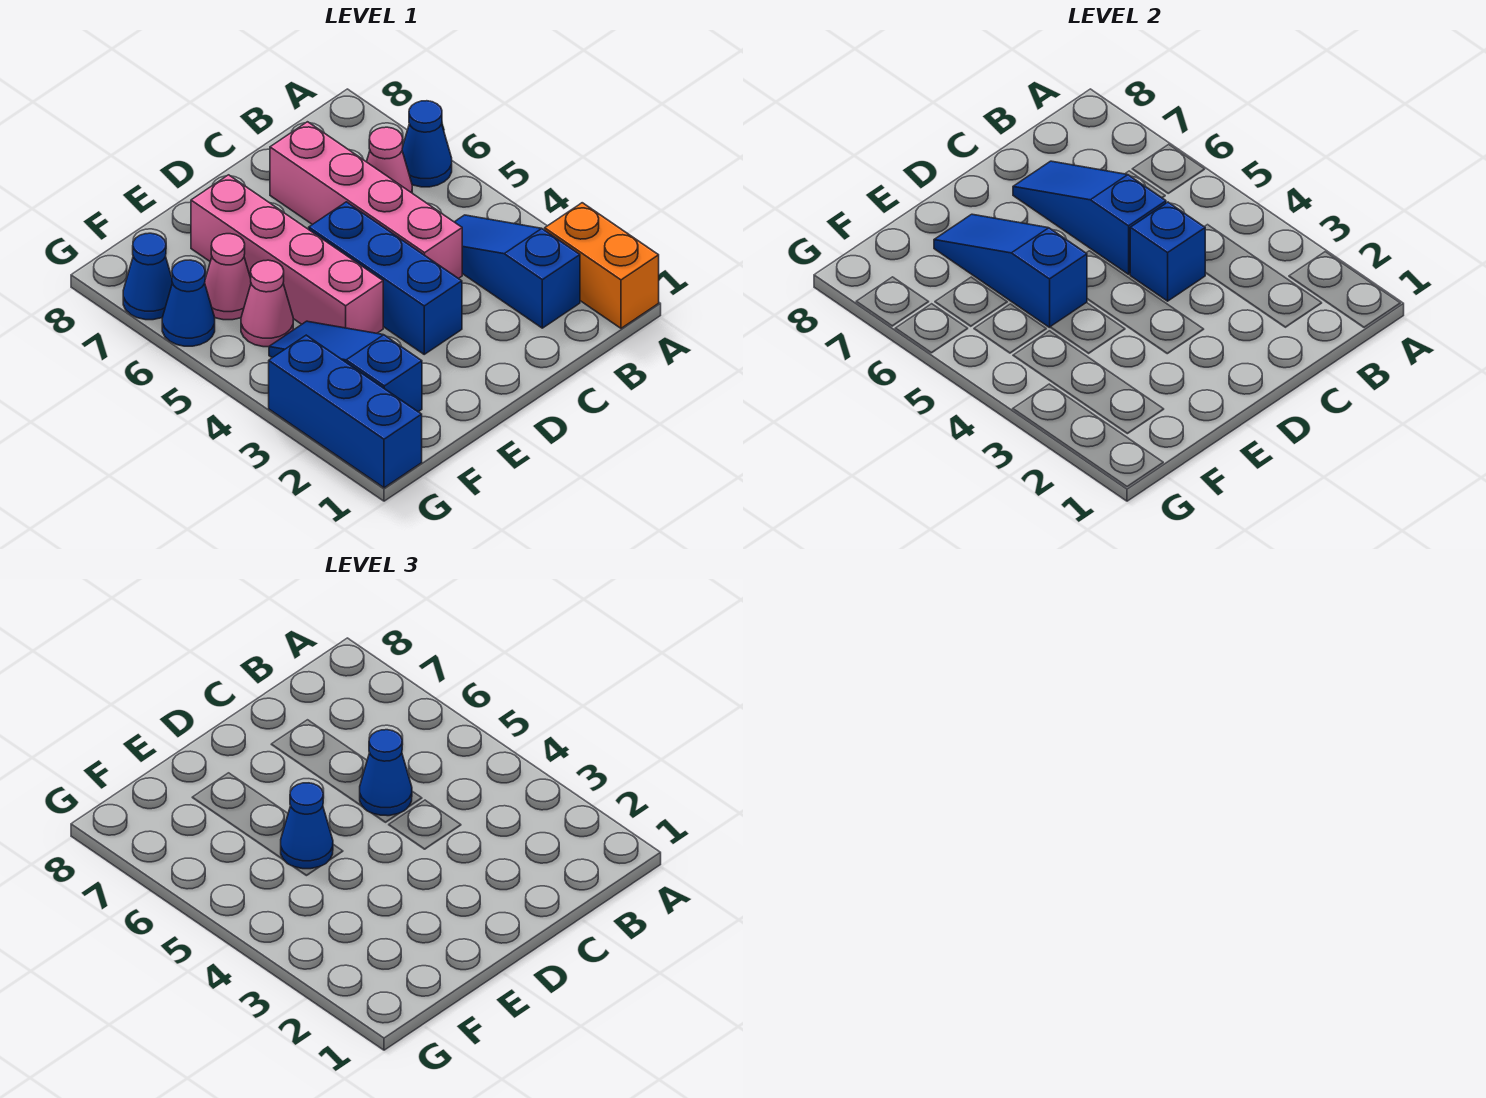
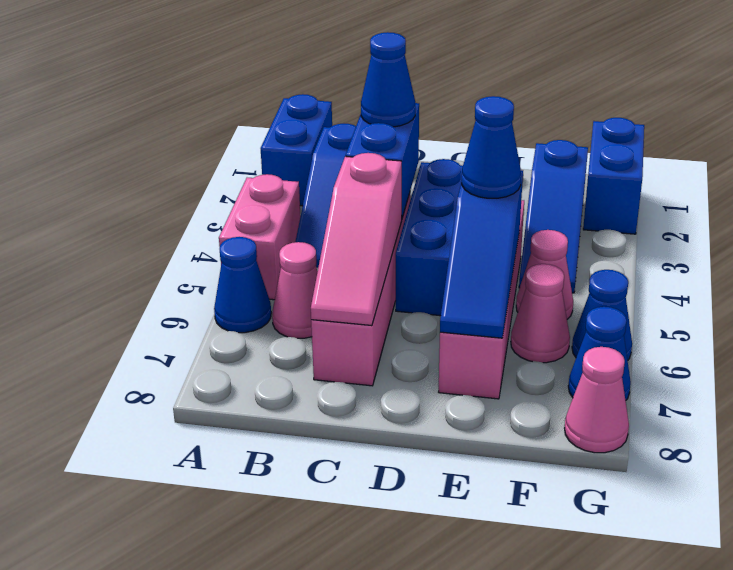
orange brick A1:A2 level 1 -> blue brick A1:A2 level 1
none -> pink brick A4:A5 level 1
blue brick C4 level 2 -> blue brick C3:C4 level 2
blue slope C5:C7 level 2 top 5 -> pink slope C5:C7 level 2 top 5
blue cone C5 level 3 -> blue cone C3 level 3
blue brick G1:G3 level 1 -> blue brick G1:G2 level 1
none -> pink cone G8 level 1

